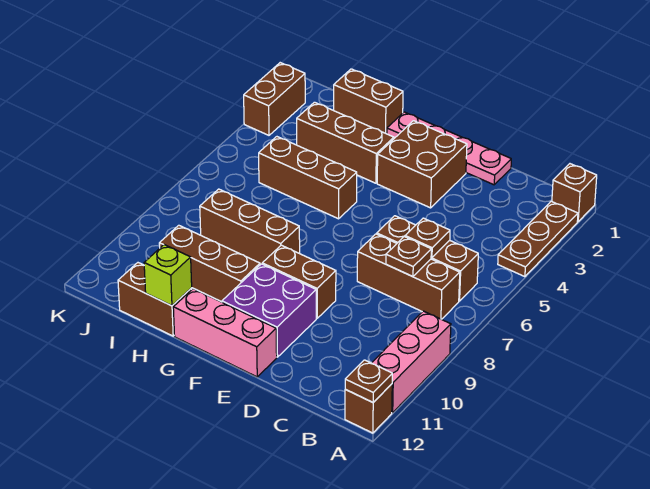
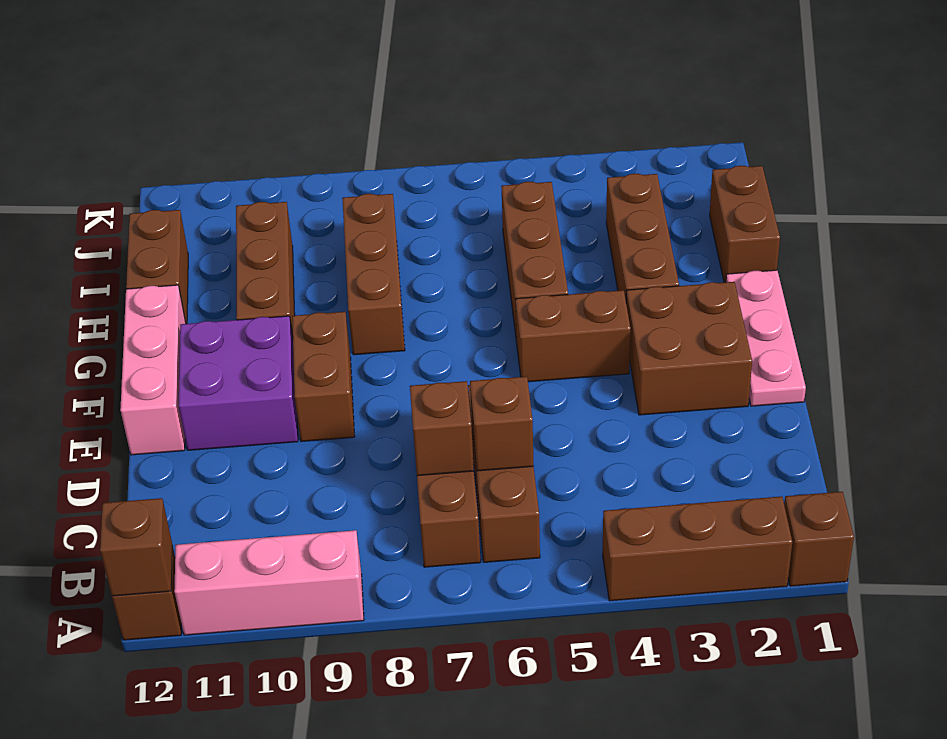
brown plate A2:A4 level 1 -> brown brick A2:A4 level 1
brown plate A12 level 2 -> brown brick A12 level 2
brown plate C6 level 2 -> brown brick C6 level 2
brown plate C7 level 2 -> brown brick C7 level 2
pink plate D1:G1 level 1 -> pink plate E1:G1 level 1
lime brick H12 level 2 -> none
brown brick K2:K3 level 1 -> brown brick F4:F5 level 1

